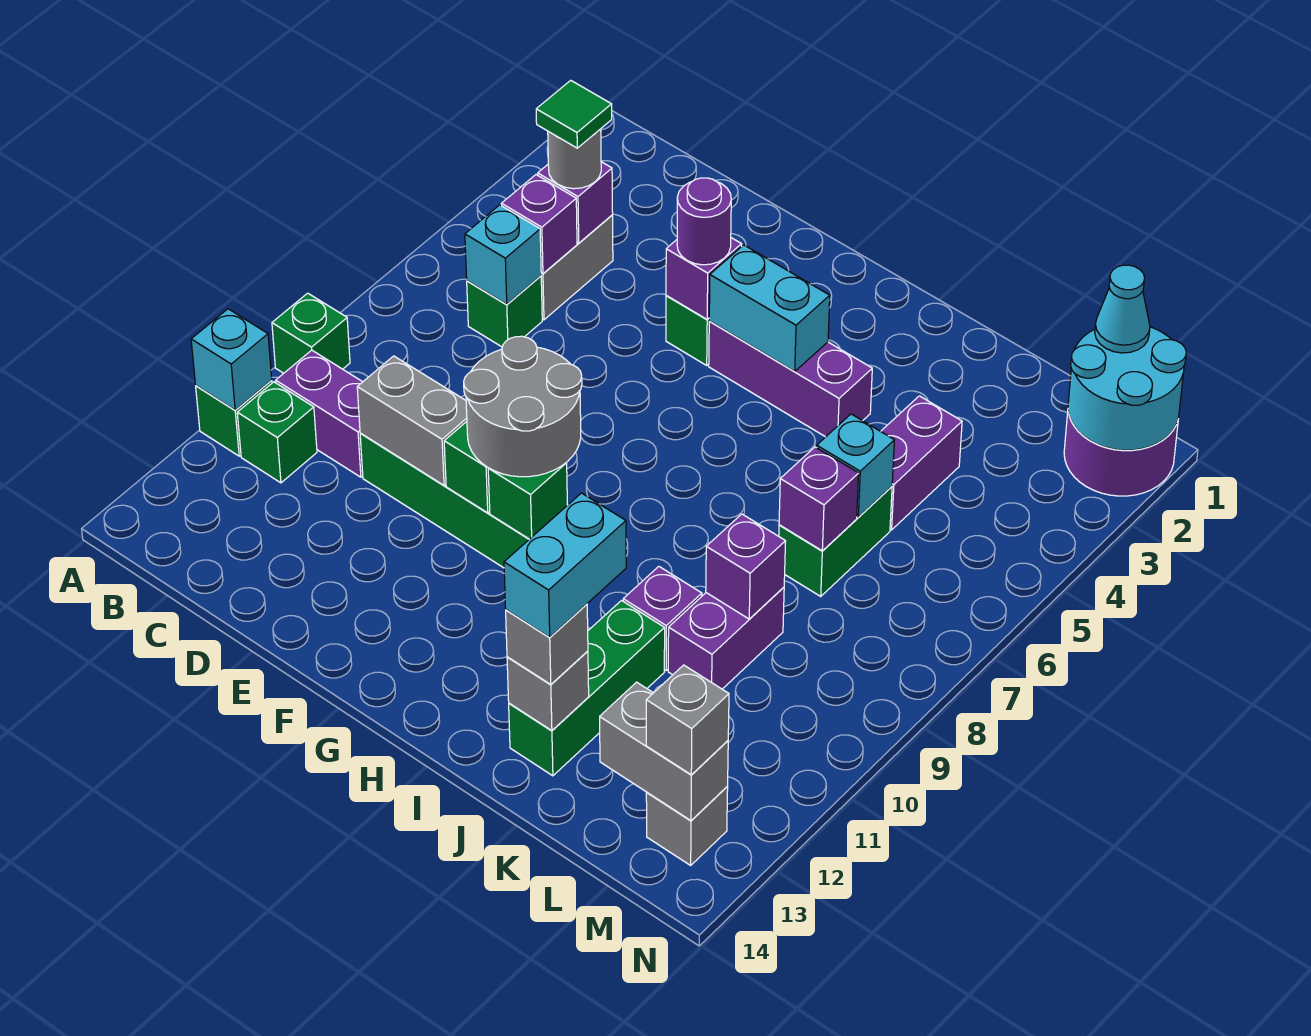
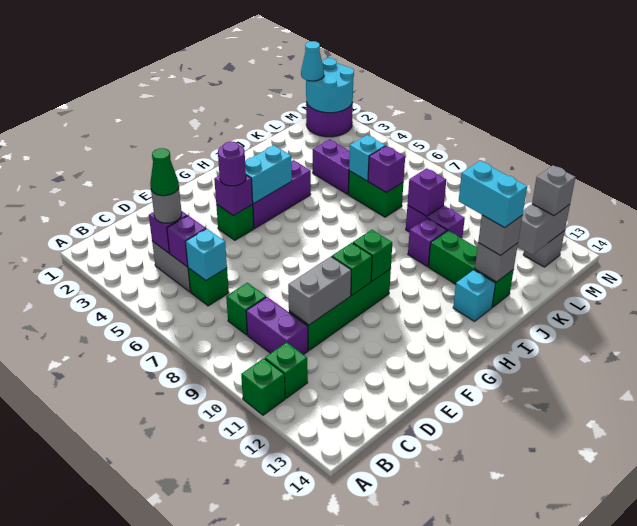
green brick A9 level 1 -> green brick C8 level 1
cyan brick A11 level 2 -> cyan brick I13 level 1
purple brick B10:C10 level 1 -> purple brick C9:C10 level 1
green tile C4 level 4 -> green cone C4 level 4
grey round brick F9:G10 level 3 -> none

